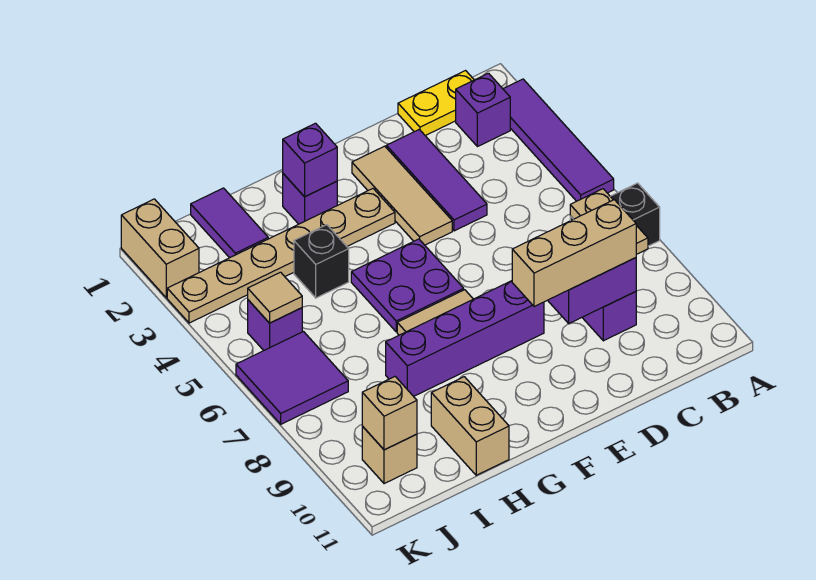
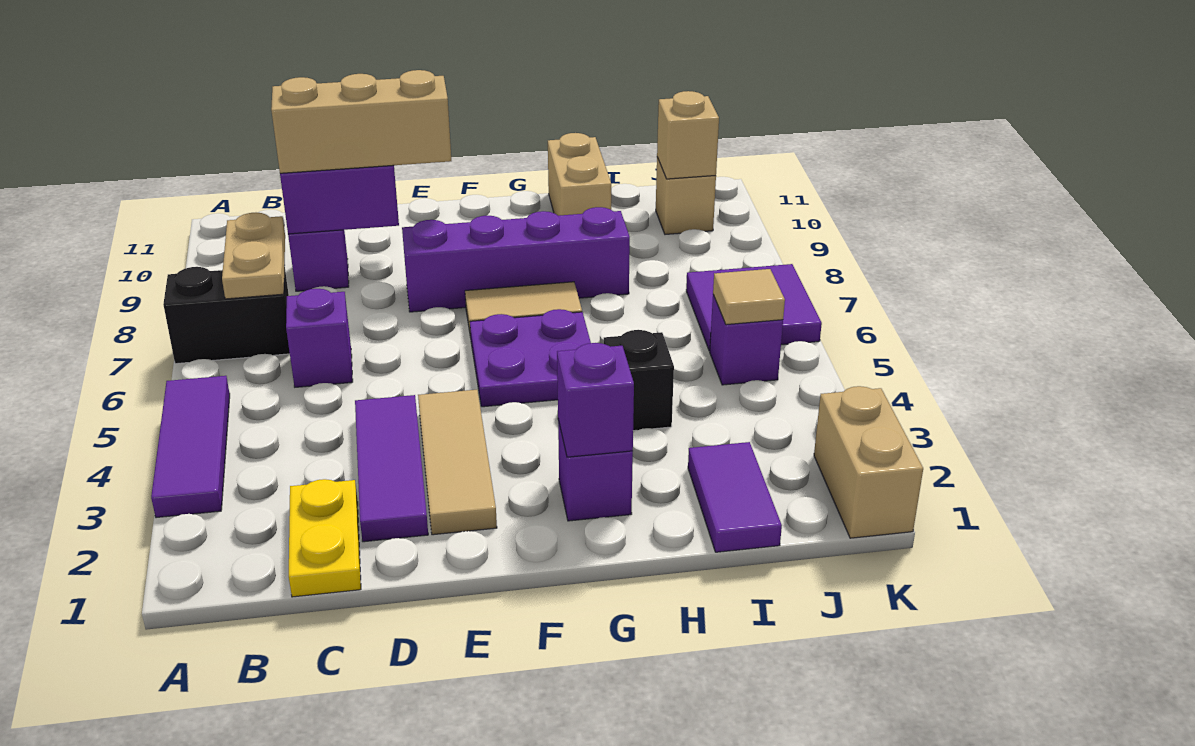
purple tile A2:A5 level 1 -> purple tile A3:A5 level 1
yellow plate B1:C1 level 1 -> yellow plate C1:C2 level 1
purple brick B2 level 1 -> purple brick C6 level 1
tan plate F3:K3 level 1 -> none

